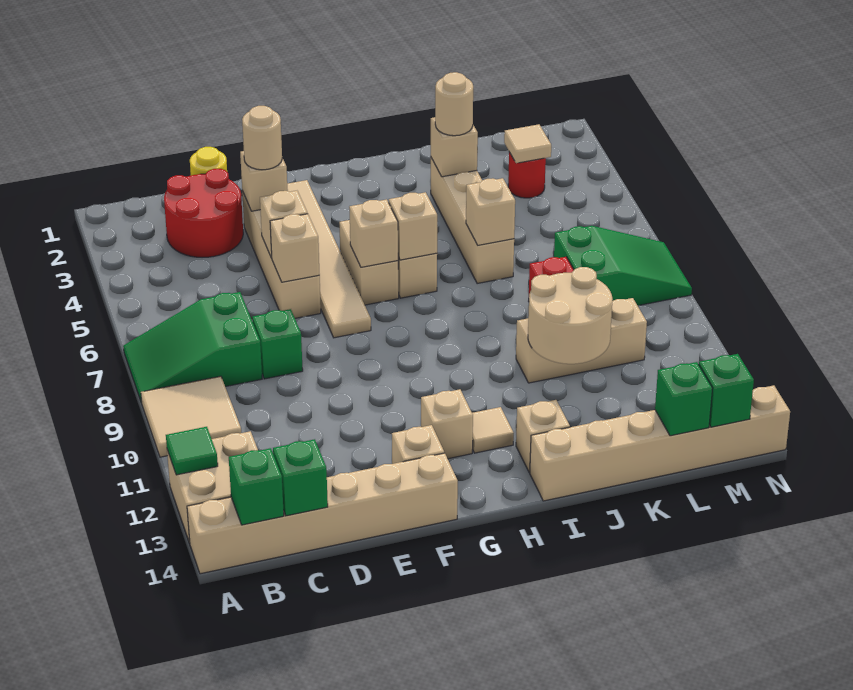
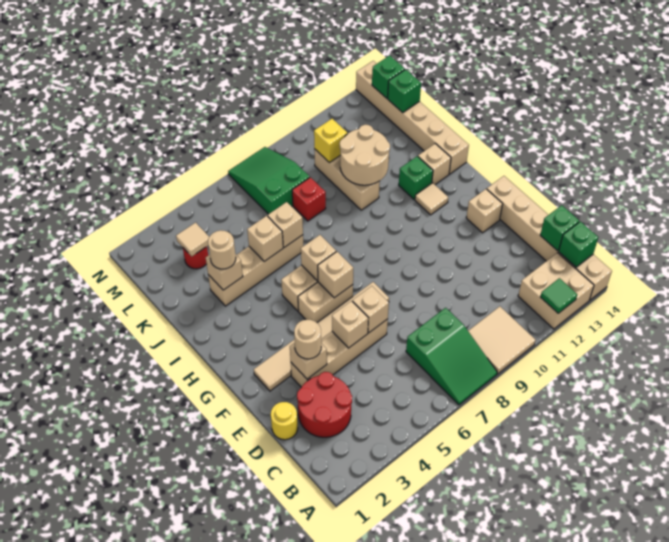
green brick D8 level 1 -> green brick I12 level 1
tan brick G12 level 1 -> tan brick J5 level 2
none -> yellow brick L10 level 2

